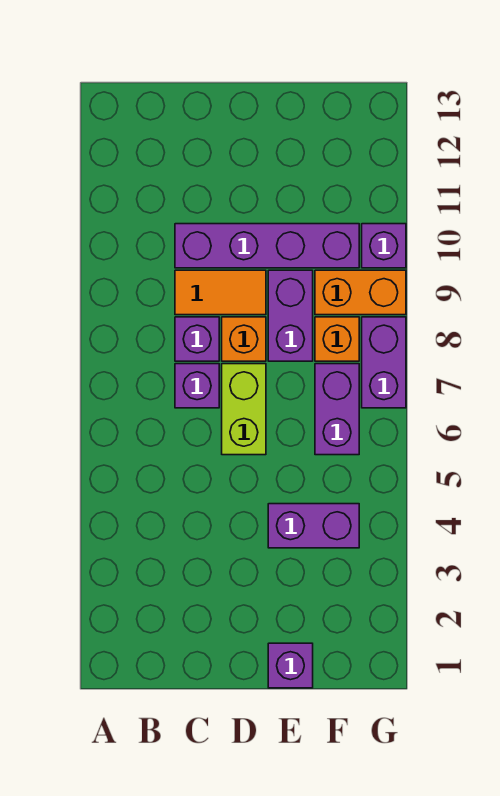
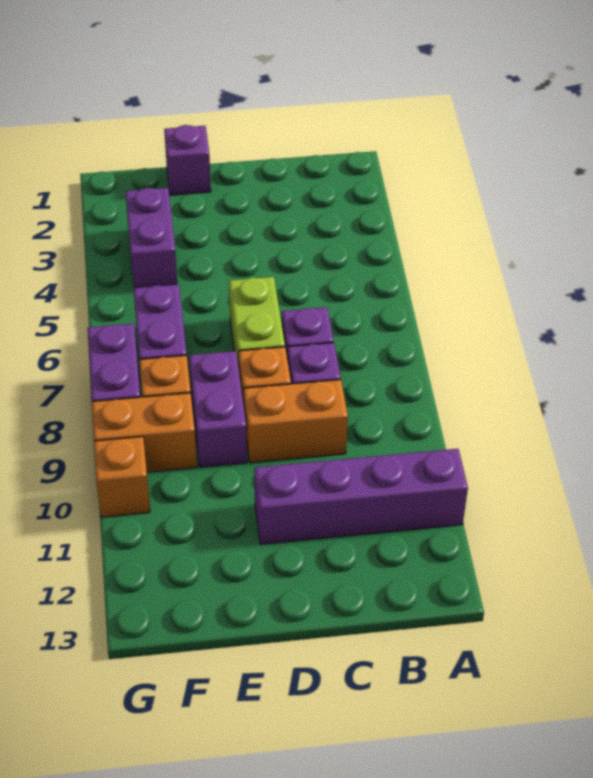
orange tile C9:D9 level 1 -> orange brick C9:D9 level 1
purple brick C10:F10 level 1 -> purple brick A11:D11 level 1
purple brick E4:F4 level 1 -> purple brick F3:F4 level 1
purple brick G10 level 1 -> orange brick G10 level 1

